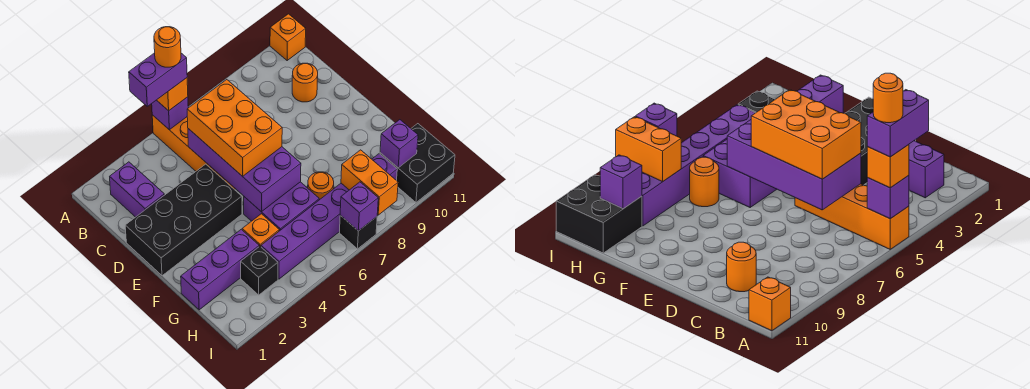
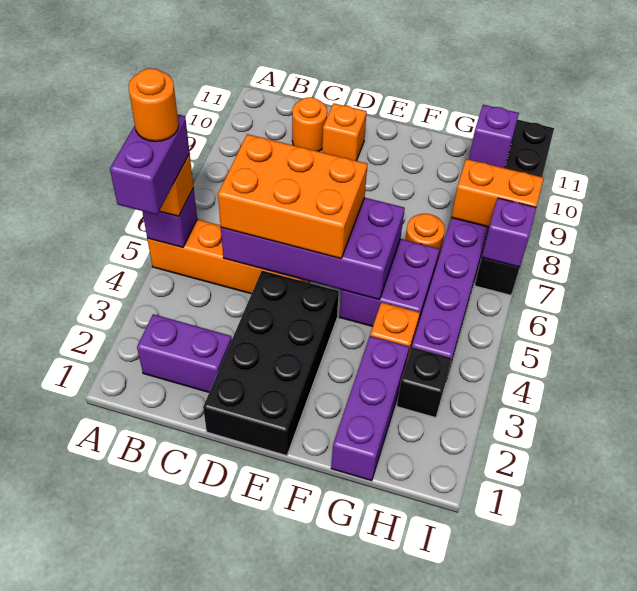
orange brick A11 level 1 -> orange brick D10 level 1

